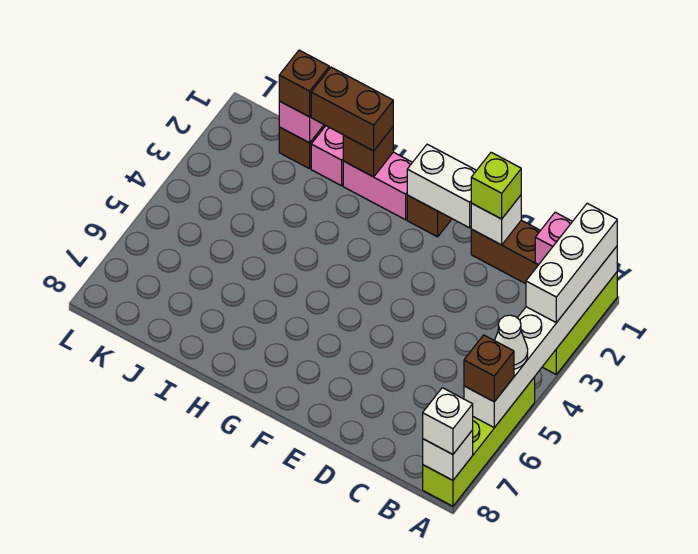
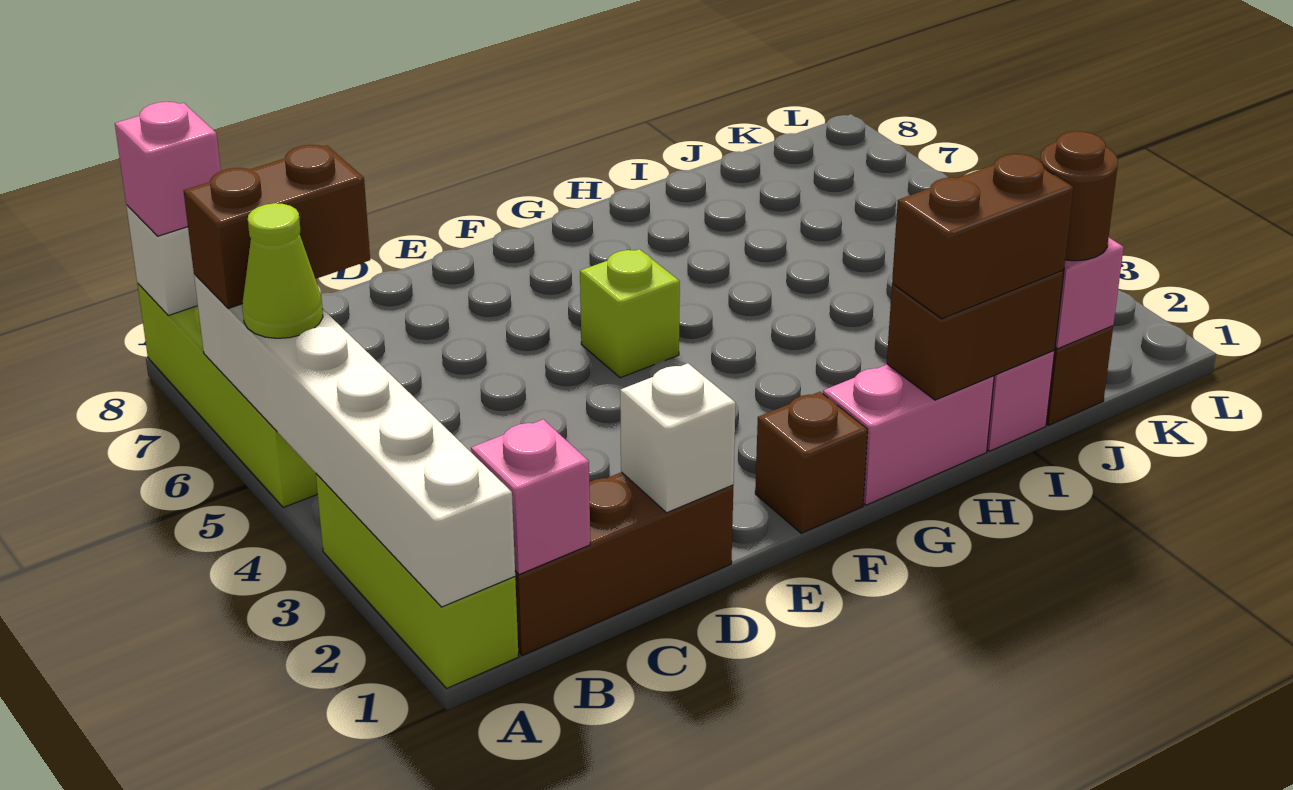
white brick A1:A3 level 3 -> none
white cone A5 level 3 -> lime cone A5 level 3
brown brick A6 level 3 -> brown brick A6:B6 level 3
white brick A8 level 3 -> pink brick A8 level 3
lime brick D1 level 3 -> lime brick F5 level 1
white brick E1:F1 level 2 -> none
brown brick H1 level 2 -> brown brick H1:I1 level 2
brown brick J1 level 3 -> brown round brick J1 level 3

